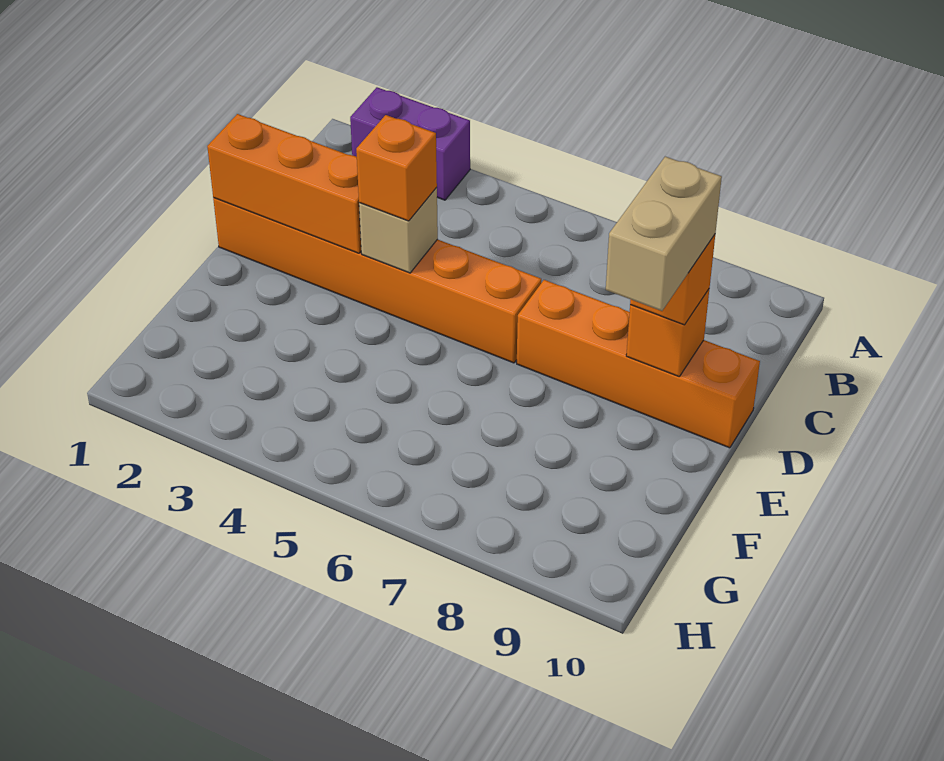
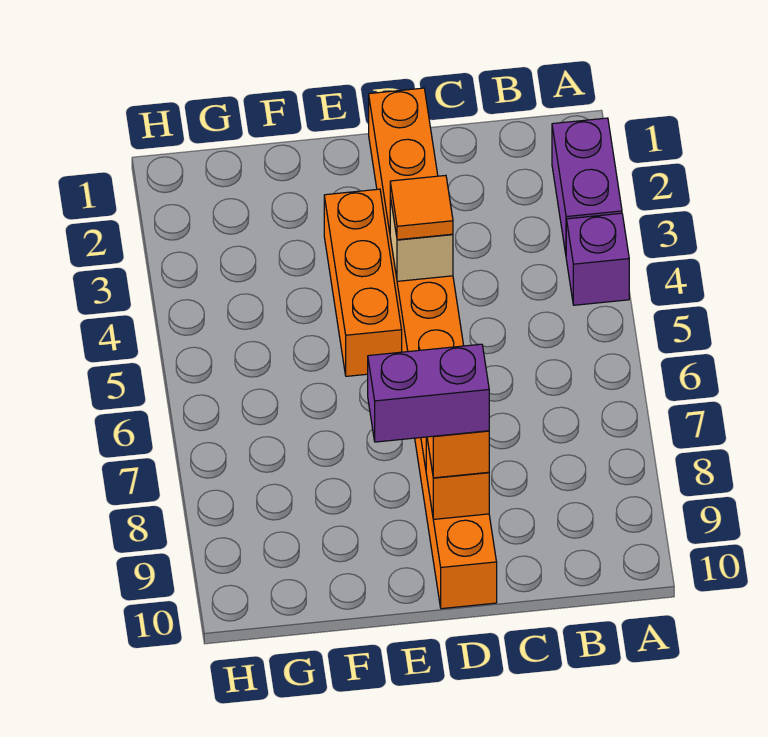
none -> purple brick A4 level 1
orange brick D1:D3 level 2 -> orange brick E3:E5 level 1
orange brick D4 level 3 -> orange tile D4 level 3
tan brick D9:E9 level 4 -> purple brick D9:E9 level 4

